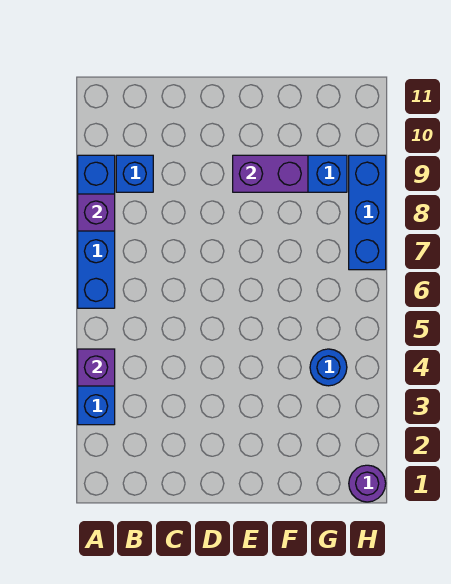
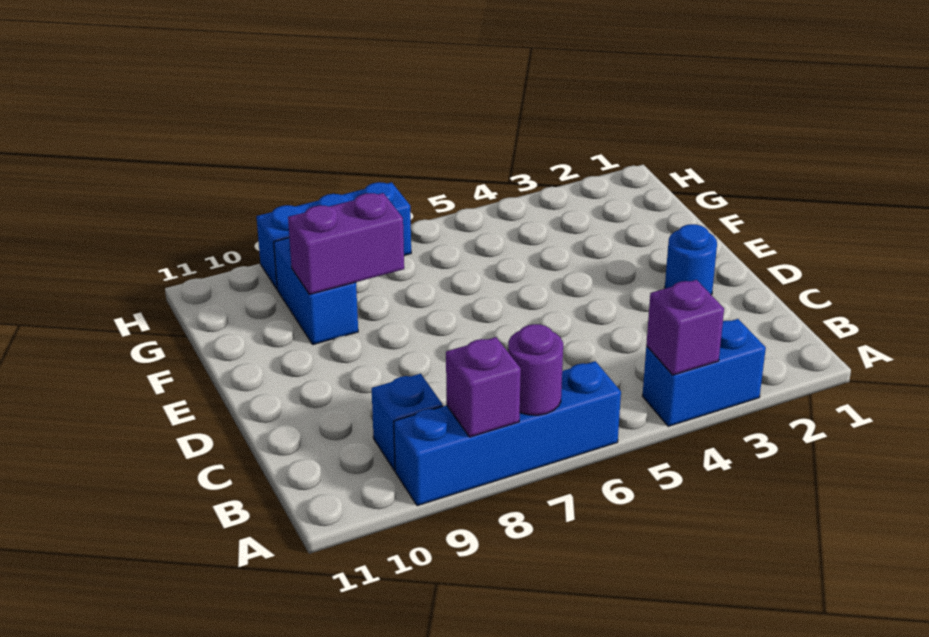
purple brick E9:F9 level 2 -> purple brick F8:F9 level 2
blue round brick G4 level 1 -> blue round brick D2 level 1
purple round brick H1 level 1 -> purple round brick A7 level 2

